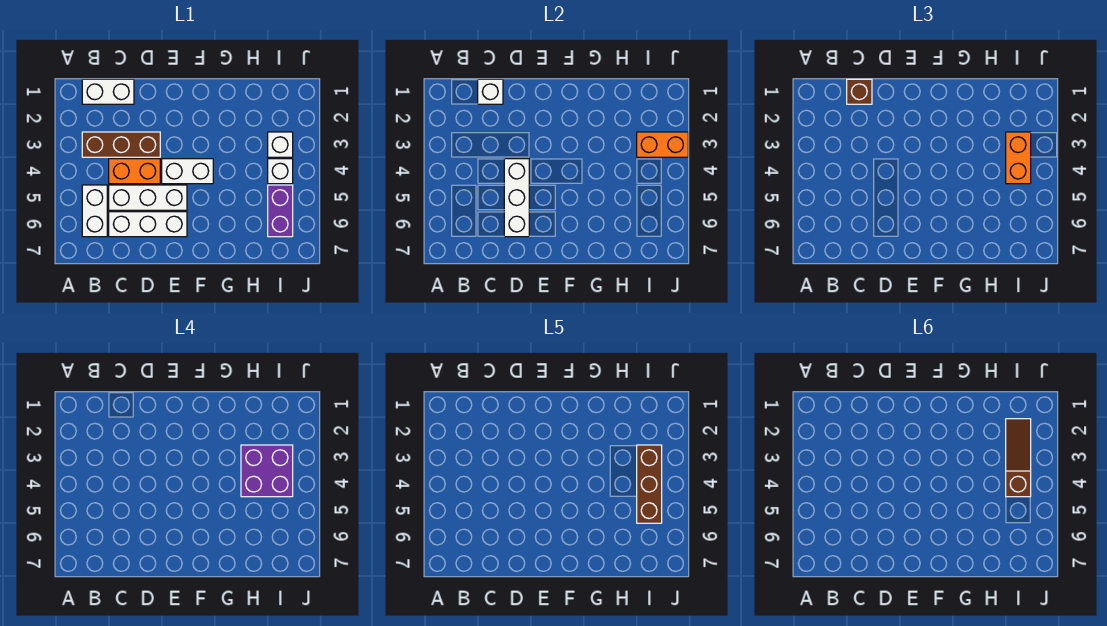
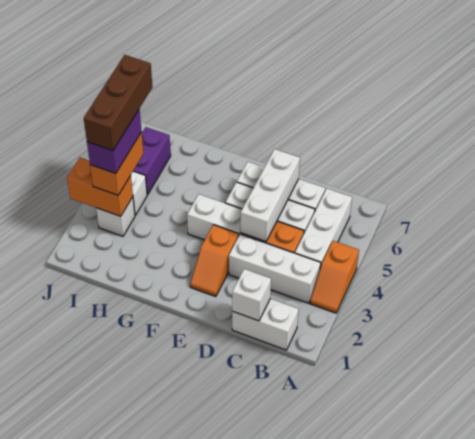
none -> orange slope A3:A4 level 1 top 4
brown brick B3:D3 level 1 -> white brick B3:D3 level 1
white brick B5:B6 level 1 -> white brick B4:B6 level 1
brown brick C1 level 3 -> none
none -> orange slope E2:E3 level 1 top 3
purple brick H3:I4 level 4 -> purple brick I3:I4 level 4
brown slope I2:I4 level 6 top 4 -> none

